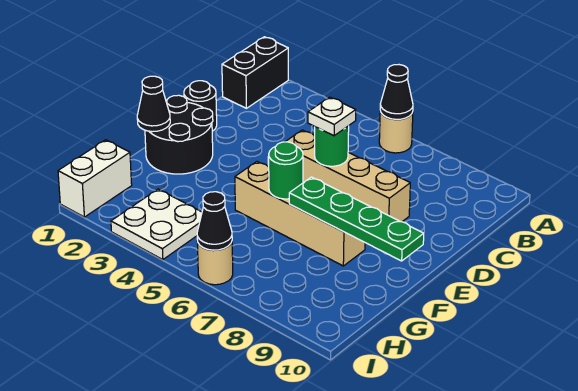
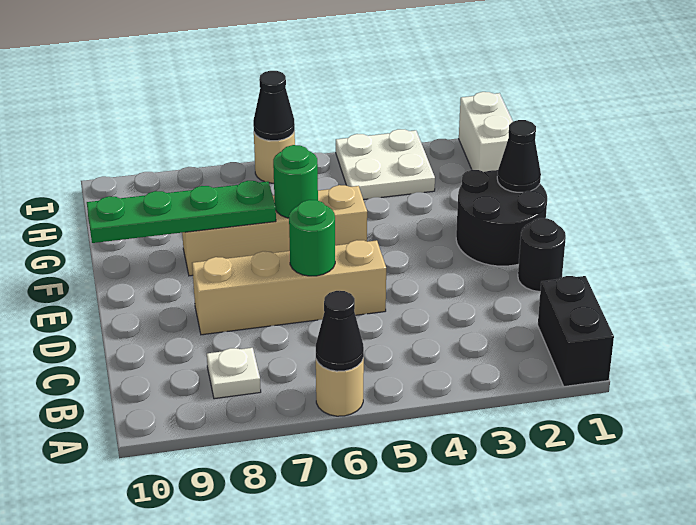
white plate D6 level 3 -> white plate B8 level 1

